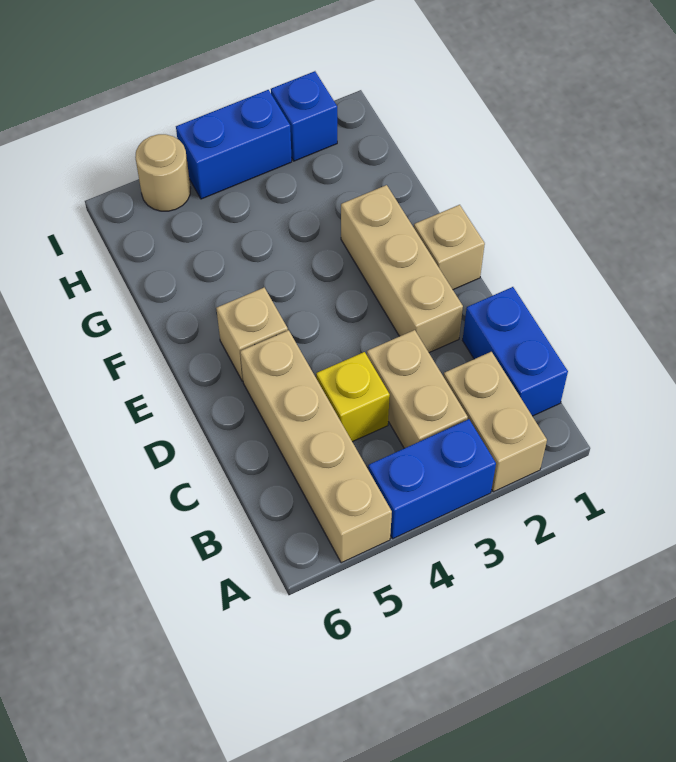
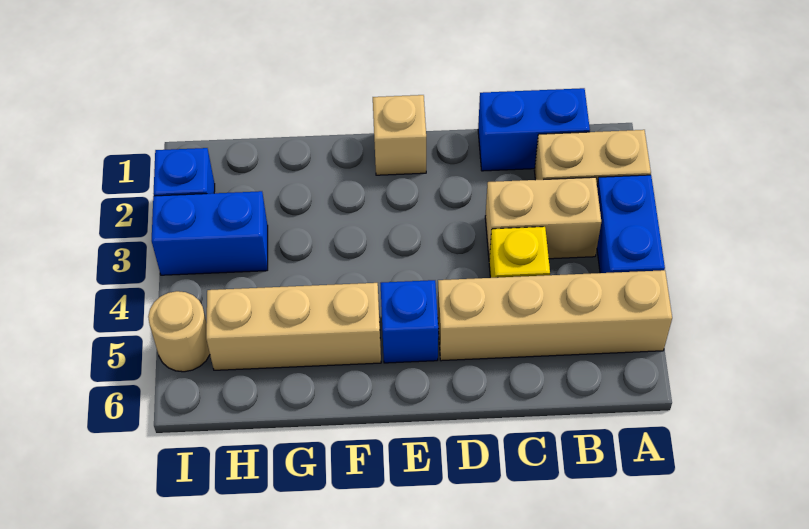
tan brick D2:F2 level 1 -> tan brick F5:H5 level 1
tan brick E5 level 1 -> blue brick E5 level 1
blue brick I3:I4 level 1 -> blue brick H3:I3 level 1

